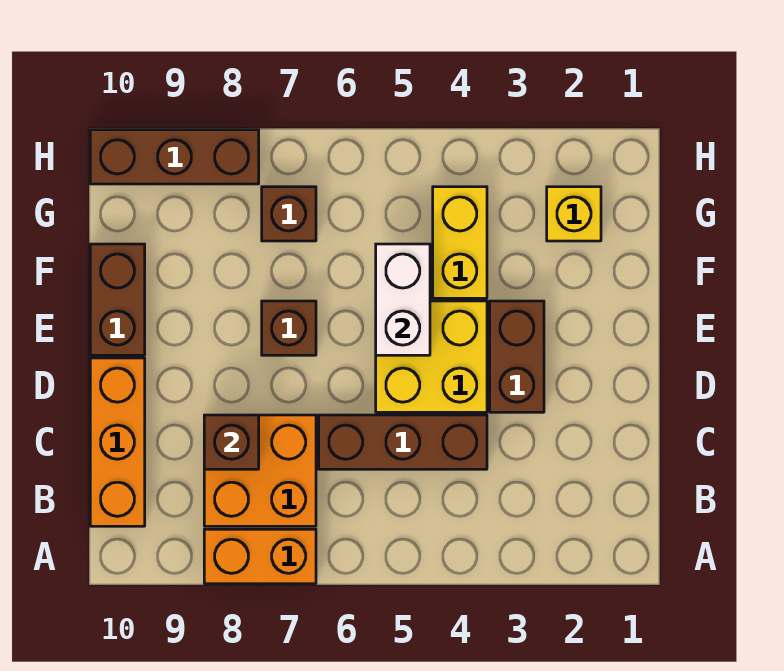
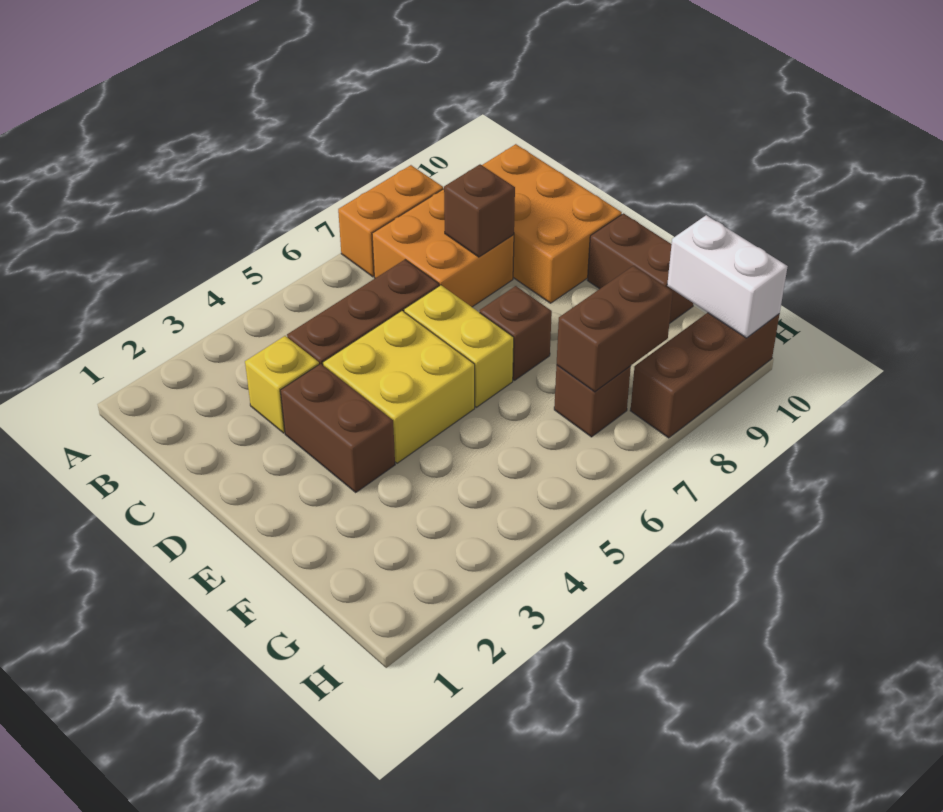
orange brick B10:D10 level 1 -> orange brick B9:D10 level 1
white brick E5:F5 level 2 -> white brick G10:H10 level 2
yellow brick F4:G4 level 1 -> yellow brick D6:E6 level 1
yellow brick G2 level 1 -> yellow brick C3 level 1
none -> brown brick G7:G8 level 2

